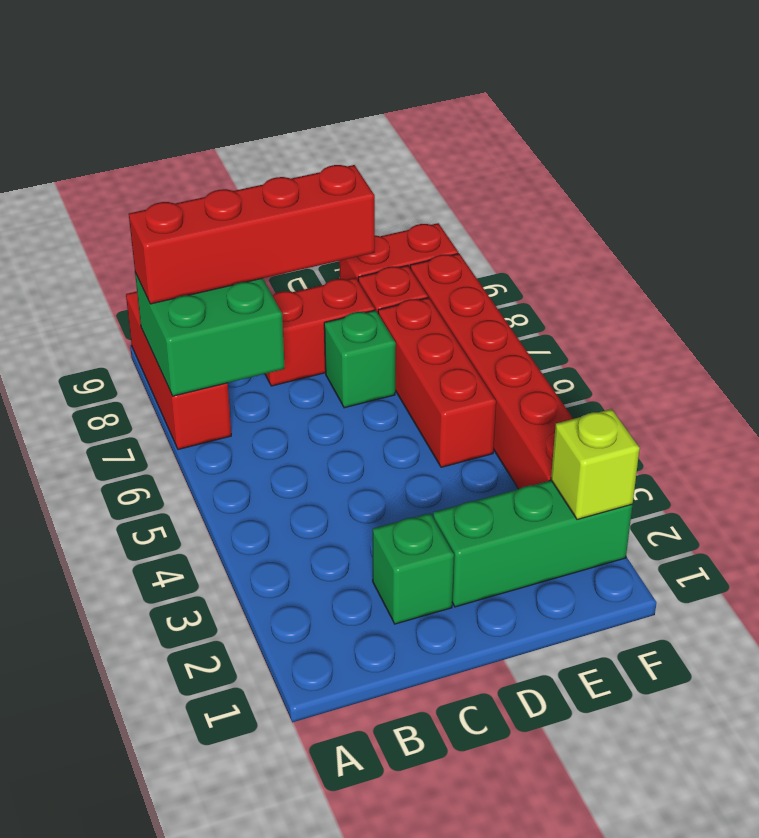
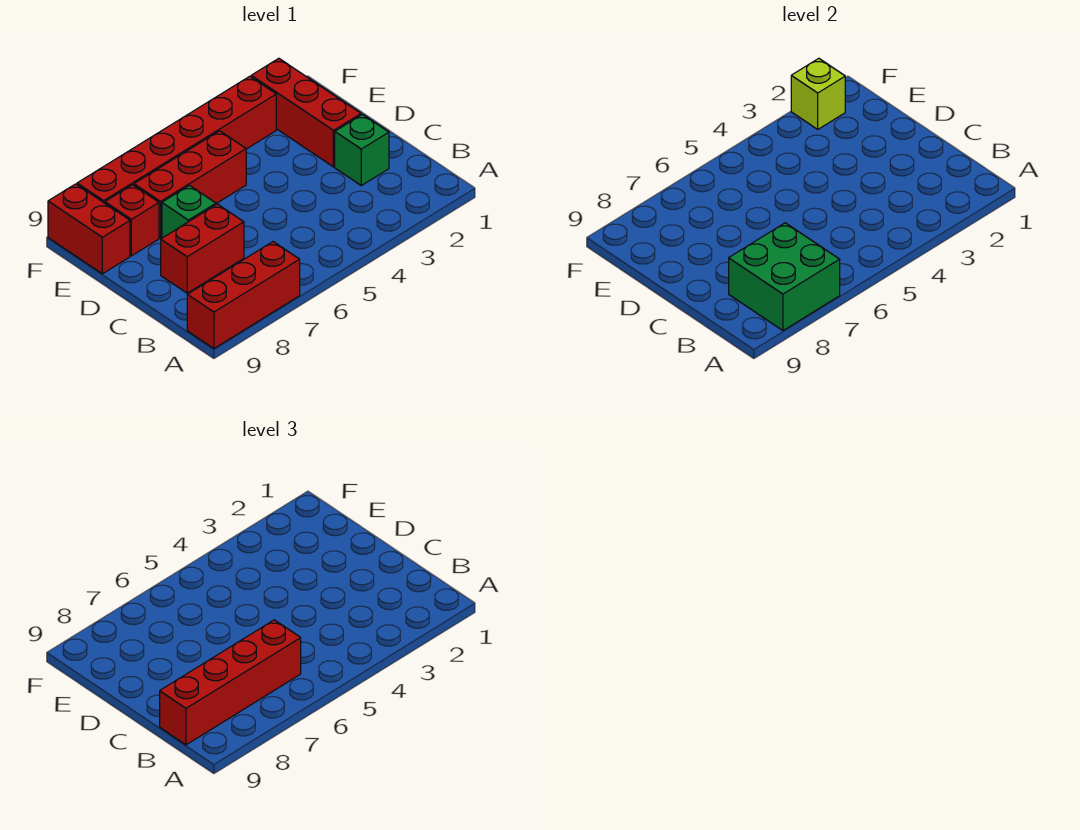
red brick A8:D8 level 3 -> red brick B6:B9 level 3
red brick C8:D8 level 1 -> red brick C7:C8 level 1
green brick D2:F2 level 1 -> red brick D2:F2 level 1

